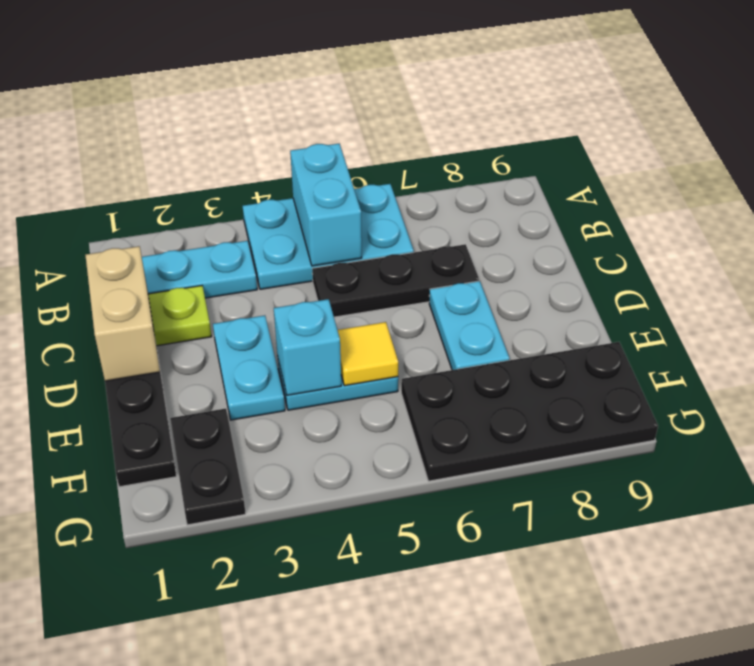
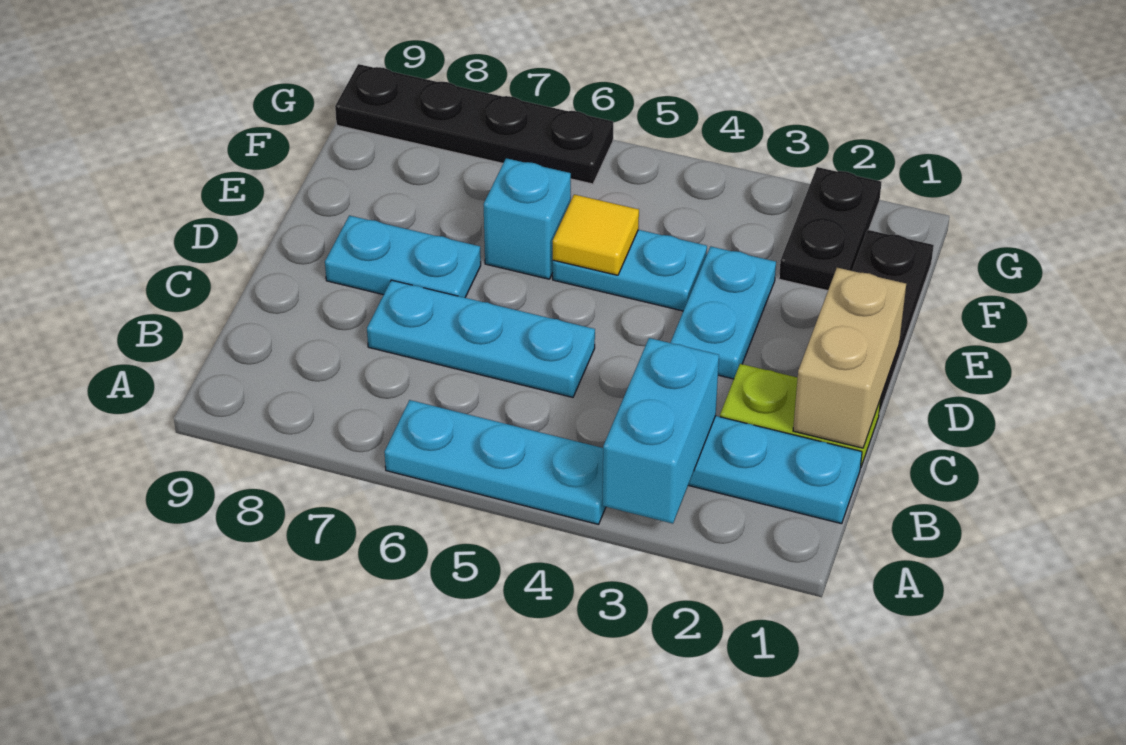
cyan plate A4:B6 level 1 -> cyan plate A4:A6 level 1
cyan brick A5:B5 level 2 -> cyan brick A3:B3 level 2
black plate C5:C7 level 1 -> cyan plate C5:C7 level 1
cyan plate D7:E7 level 1 -> cyan plate D7:D8 level 1
cyan brick E4 level 2 -> cyan brick E6 level 1
black plate F6:G9 level 1 -> black plate G6:G9 level 1

